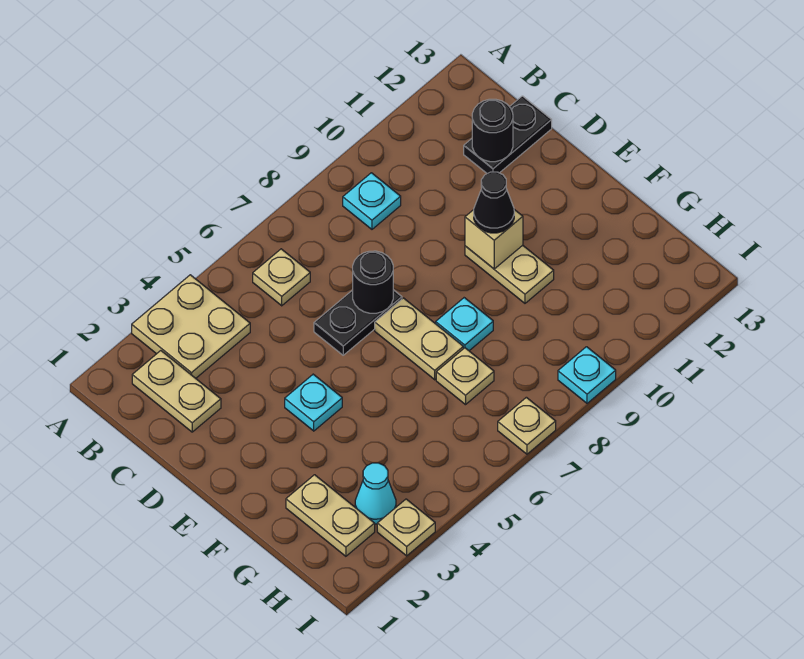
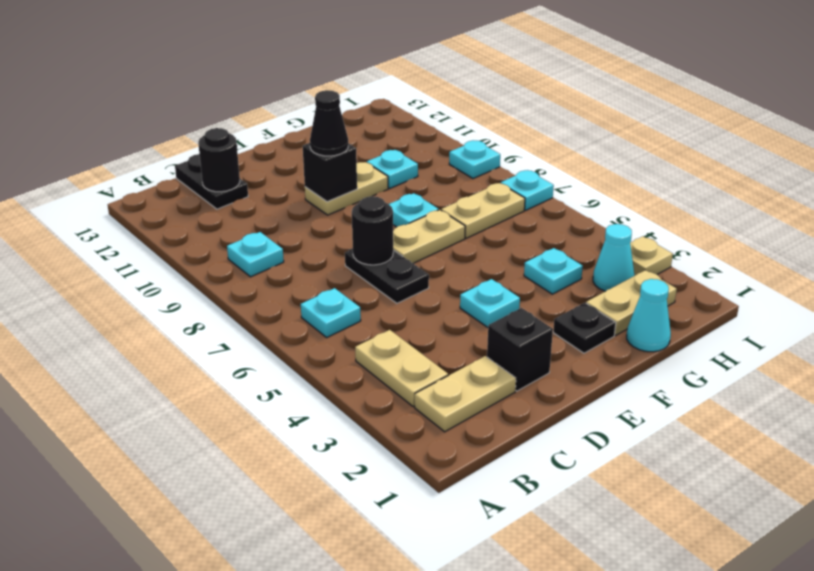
tan plate A3:B4 level 1 -> tan plate B3:B4 level 1
tan plate B6 level 1 -> cyan plate B6 level 1
none -> black brick D2 level 1
tan brick E10 level 2 -> black brick E10 level 2
none -> black plate F2 level 1
none -> cyan cone G1 level 1
none -> cyan plate G4 level 1
tan plate G7 level 1 -> tan plate G7:H7 level 1
none -> cyan plate G10 level 1
tan plate I7 level 1 -> cyan plate I7 level 1

